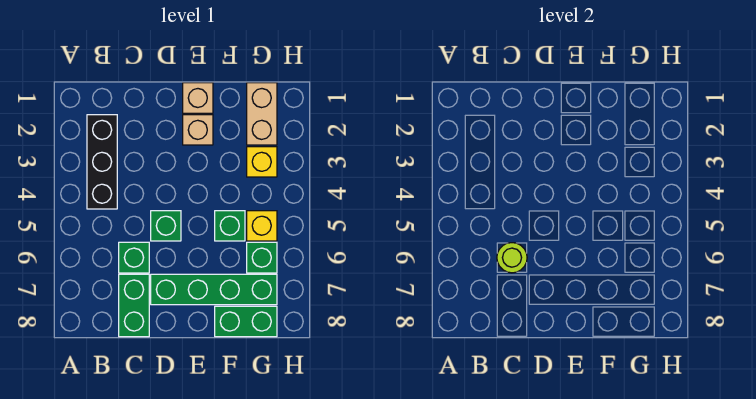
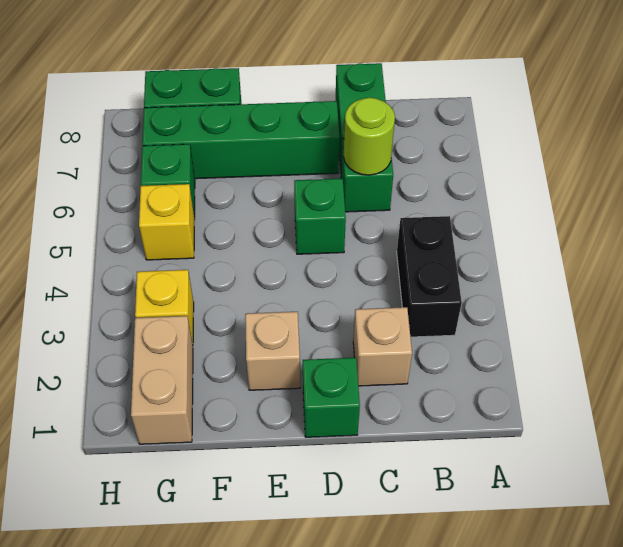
black brick B2:B4 level 1 -> black brick B3:B4 level 1
tan brick E1 level 1 -> tan brick C2 level 1
green brick F5 level 1 -> green brick D1 level 1

